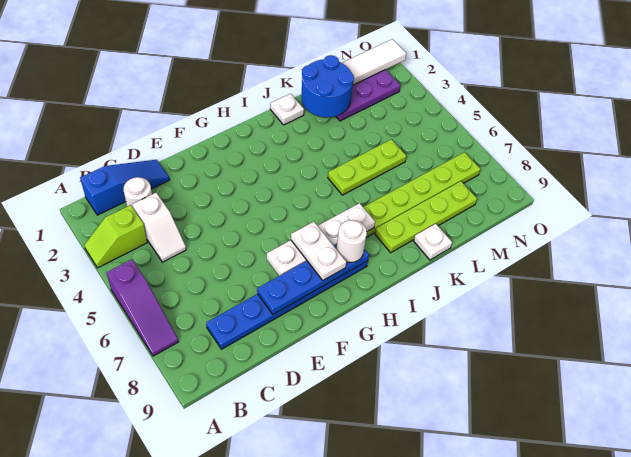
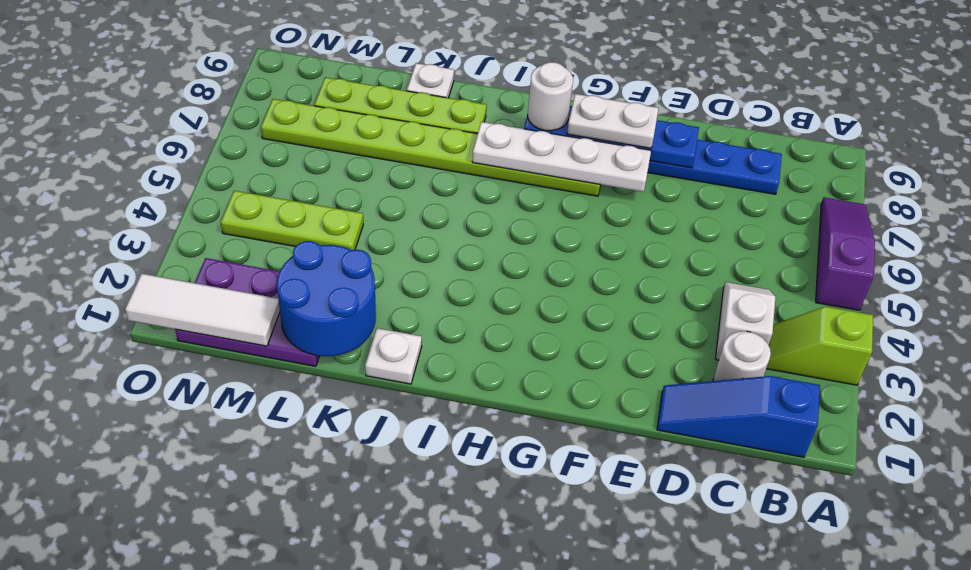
lime slope A3:B3 level 1 top B -> lime slope A3:B3 level 1 top A
white plate G7:G8 level 3 -> white plate F8:G8 level 3
lime plate J5:L5 level 1 -> lime plate L4:N4 level 1

